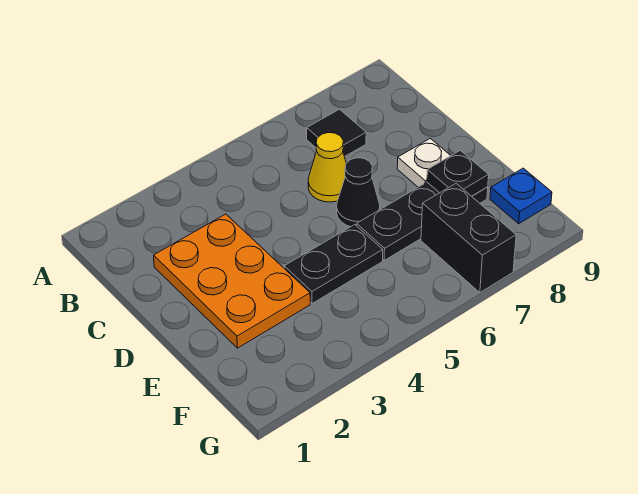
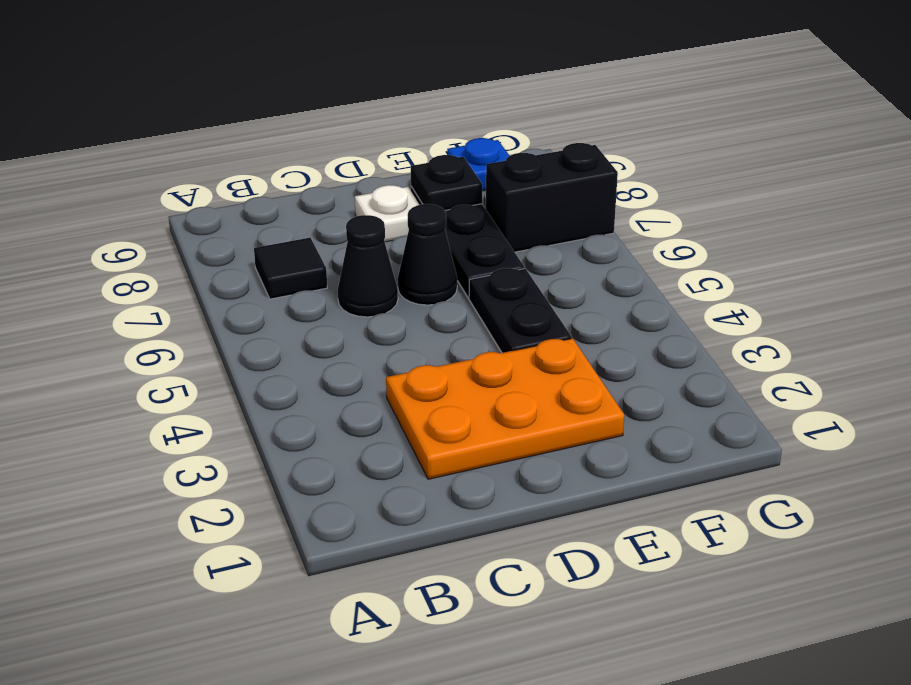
yellow cone C6 level 1 -> black cone C6 level 1

